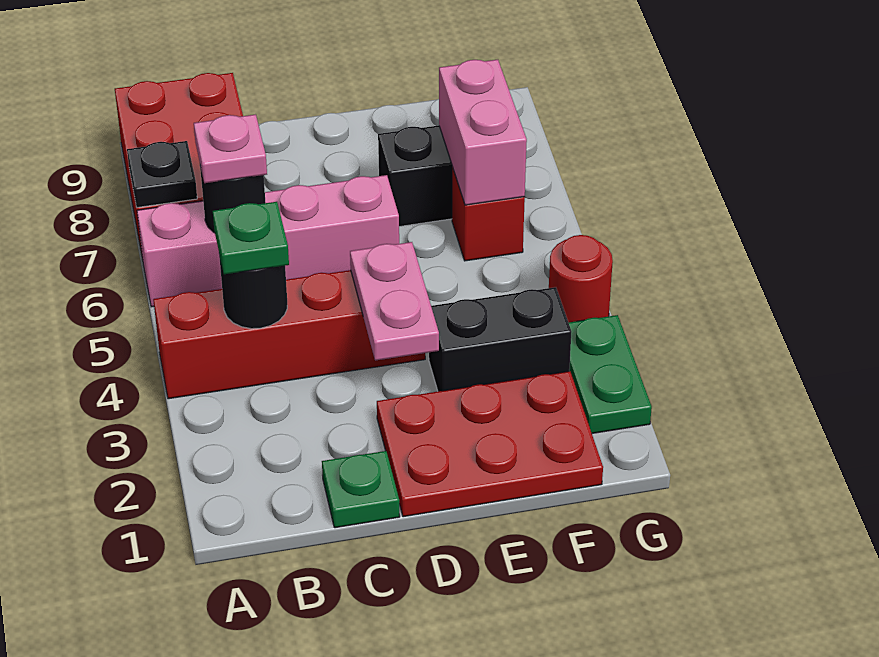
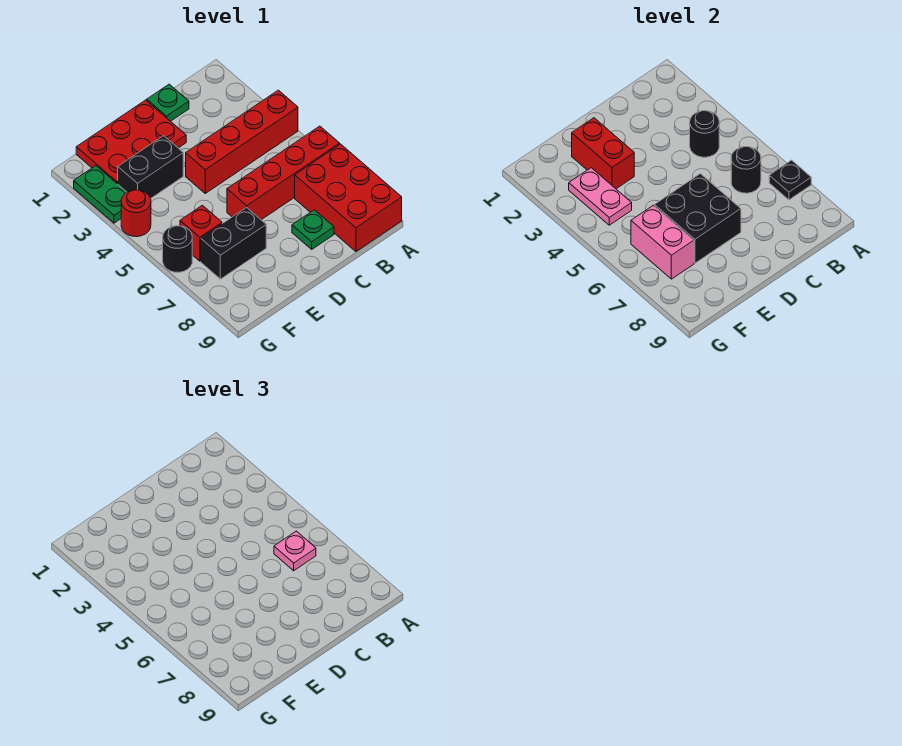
pink brick A6:D6 level 1 -> red brick A6:D6 level 1
green plate B4 level 3 -> green plate C8 level 1
pink plate D3:D4 level 2 -> pink plate F3:F4 level 2
none -> black brick D6:E7 level 2
none -> red brick E2:E3 level 2
none -> black round brick G6 level 1

